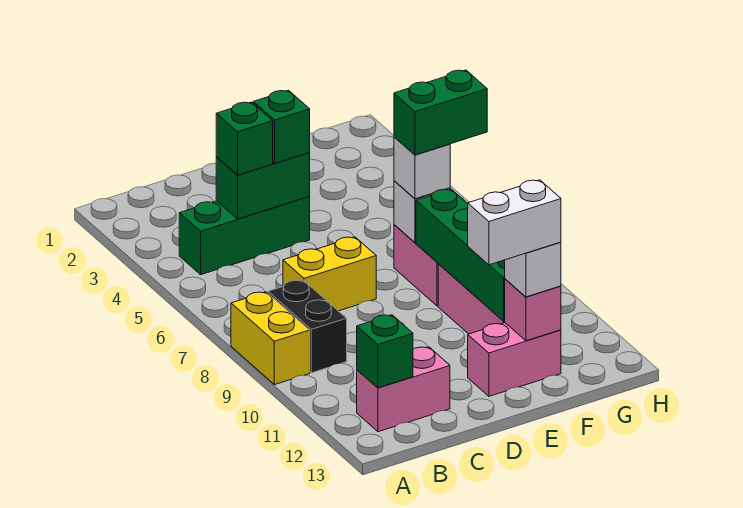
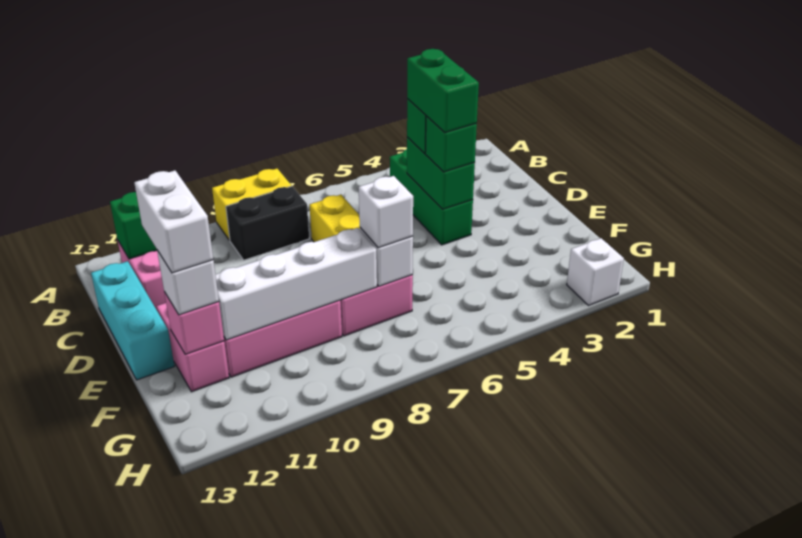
none -> cyan brick C13:E13 level 1
green brick F7:G7 level 4 -> green brick C4:D4 level 4
green brick F8:F11 level 2 -> white brick F8:F11 level 2
none -> white brick H2 level 1

